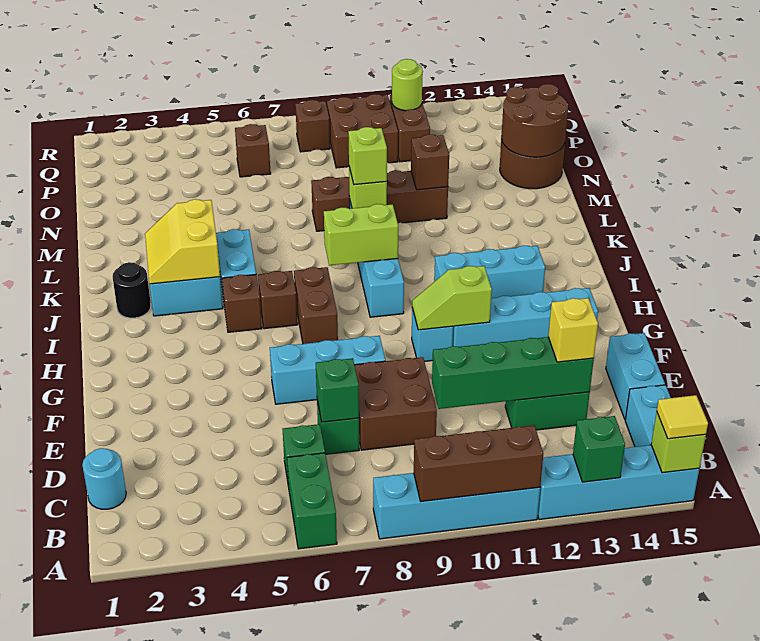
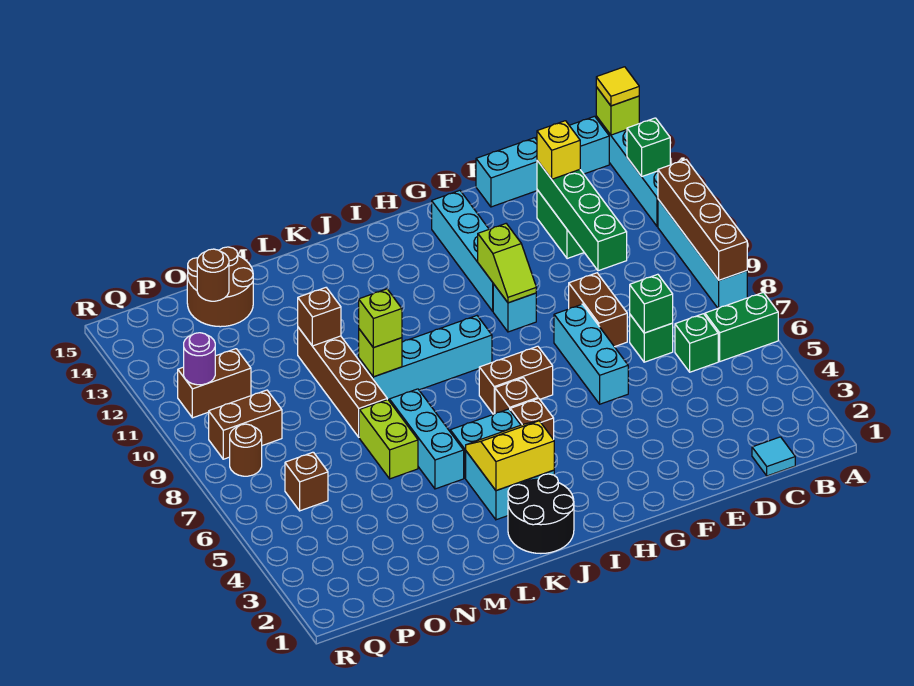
brown brick A9:A11 level 2 -> brown brick A8:A11 level 2
cyan round brick C1 level 1 -> cyan tile C1 level 1
brown brick D8:E9 level 1 -> brown brick E8:E9 level 1
cyan brick I11:I13 level 1 -> cyan brick L5:L7 level 1
black round brick J2 level 1 -> black round brick J1:K2 level 1
yellow slope J3:K4 level 2 top 4 -> yellow slope J3:K4 level 2 top 3
lime brick J8:J9 level 2 -> lime brick M6:M7 level 1
brown round brick N14:O15 level 2 -> brown round brick O14 level 2
brown brick P9:Q10 level 1 -> brown brick P9:Q9 level 1
brown brick Q8 level 1 -> brown round brick Q8 level 1
lime round brick Q11 level 2 -> purple round brick Q11 level 2

